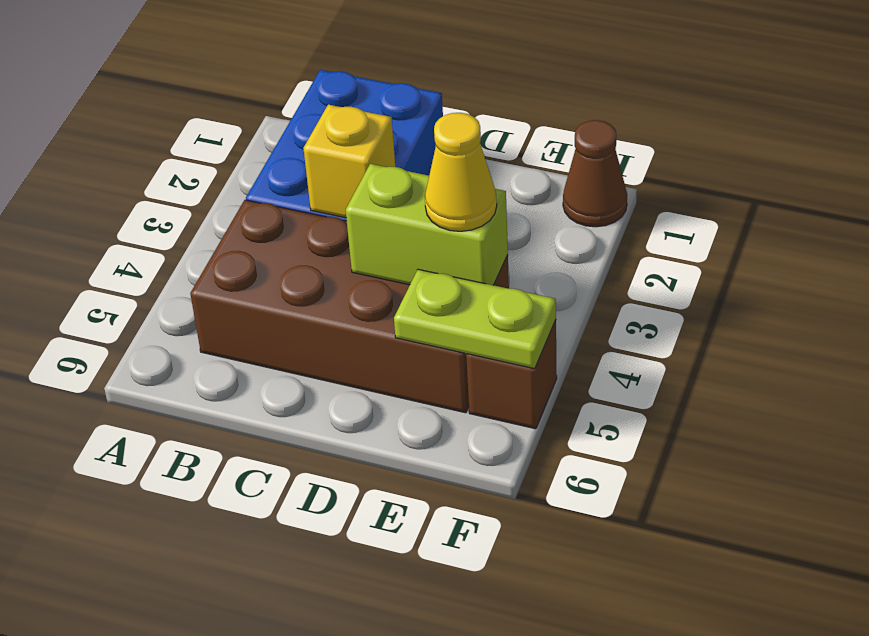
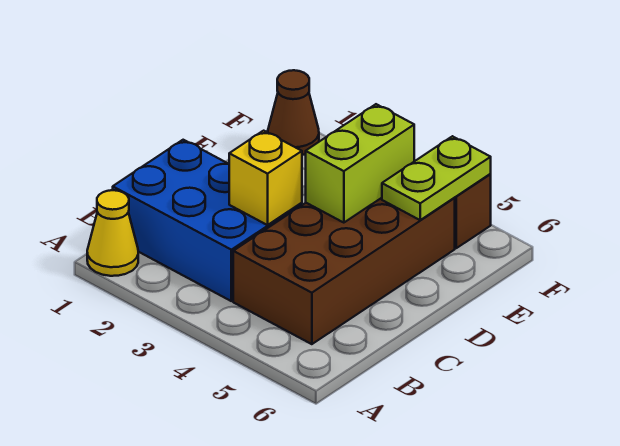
yellow cone E4 level 3 -> yellow cone A1 level 1

